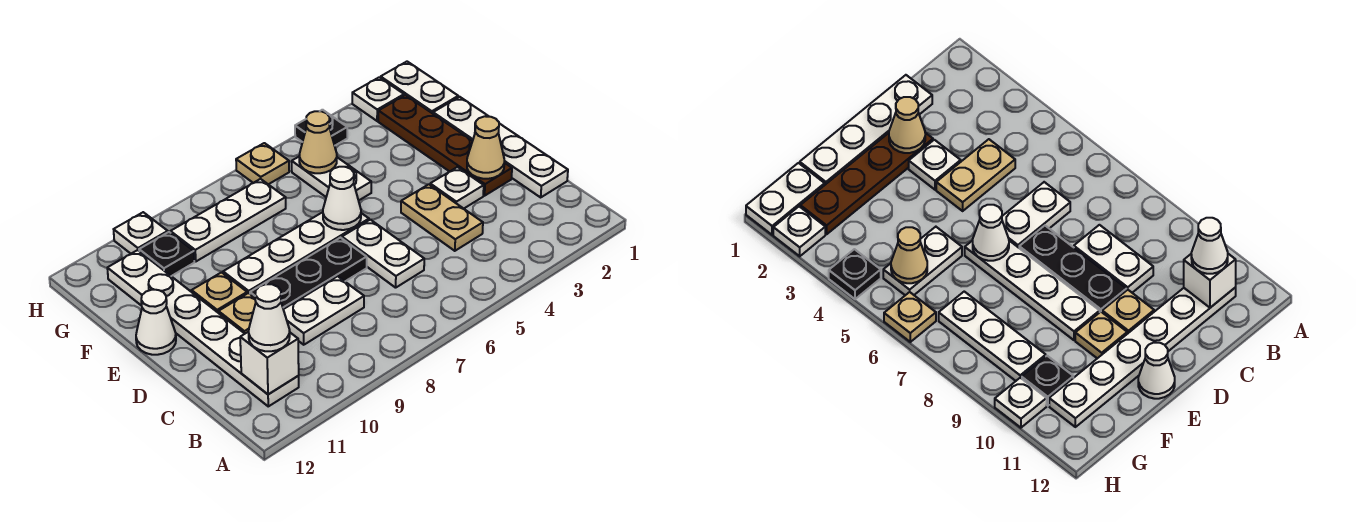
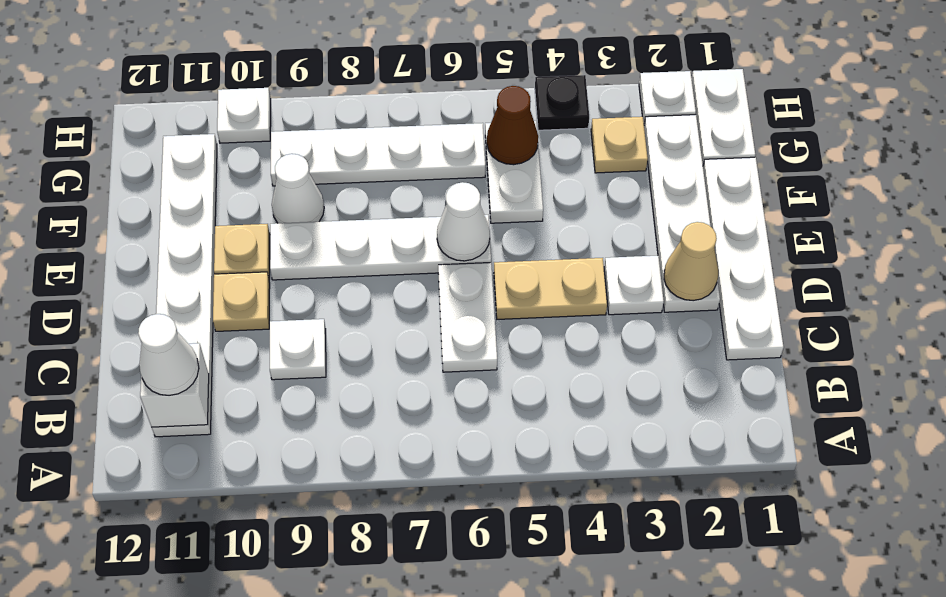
tan plate C4:D4 level 1 -> tan plate D4:D5 level 1
white plate C8:C9 level 1 -> white plate C9 level 1
brown plate D2:G2 level 1 -> white plate D2:G2 level 1
black plate D7:D9 level 1 -> none
white cone E12 level 1 -> white cone F9 level 1
tan cone G5 level 2 -> brown cone G5 level 2
white plate G7:G9 level 1 -> white plate G6:G9 level 1
black plate G10 level 1 -> none
tan plate H6 level 1 -> tan plate G3 level 1

